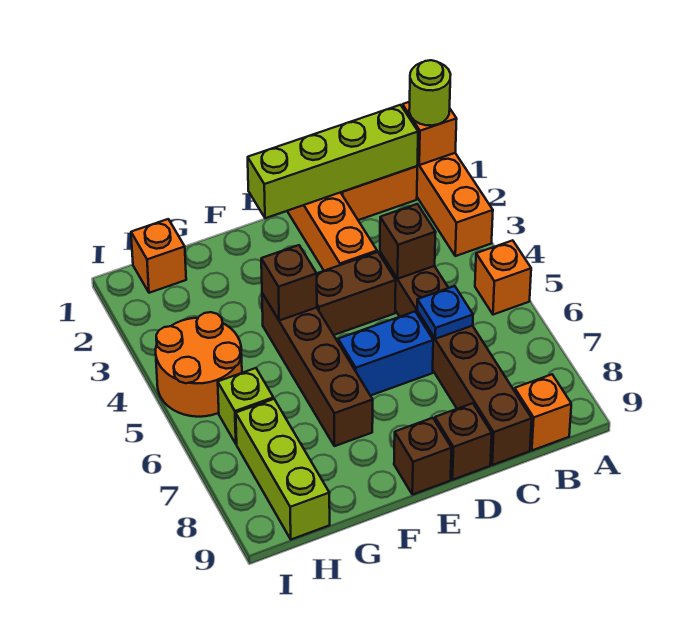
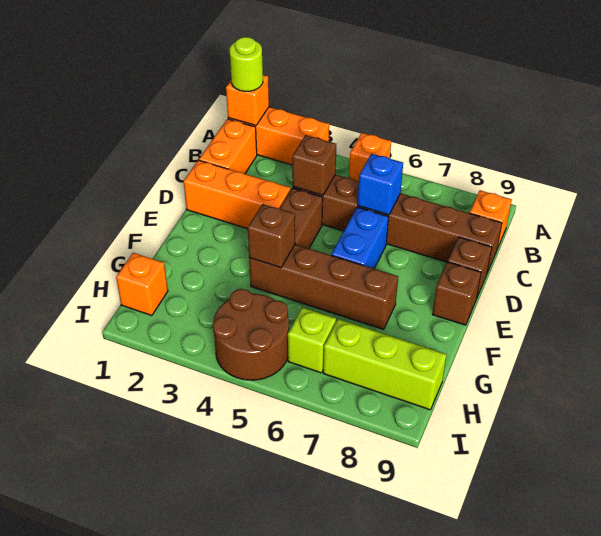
lime brick B1:E1 level 2 -> none
blue plate C6 level 2 -> blue brick C6 level 2
orange round brick H4:I5 level 1 -> brown round brick H4:I5 level 1

